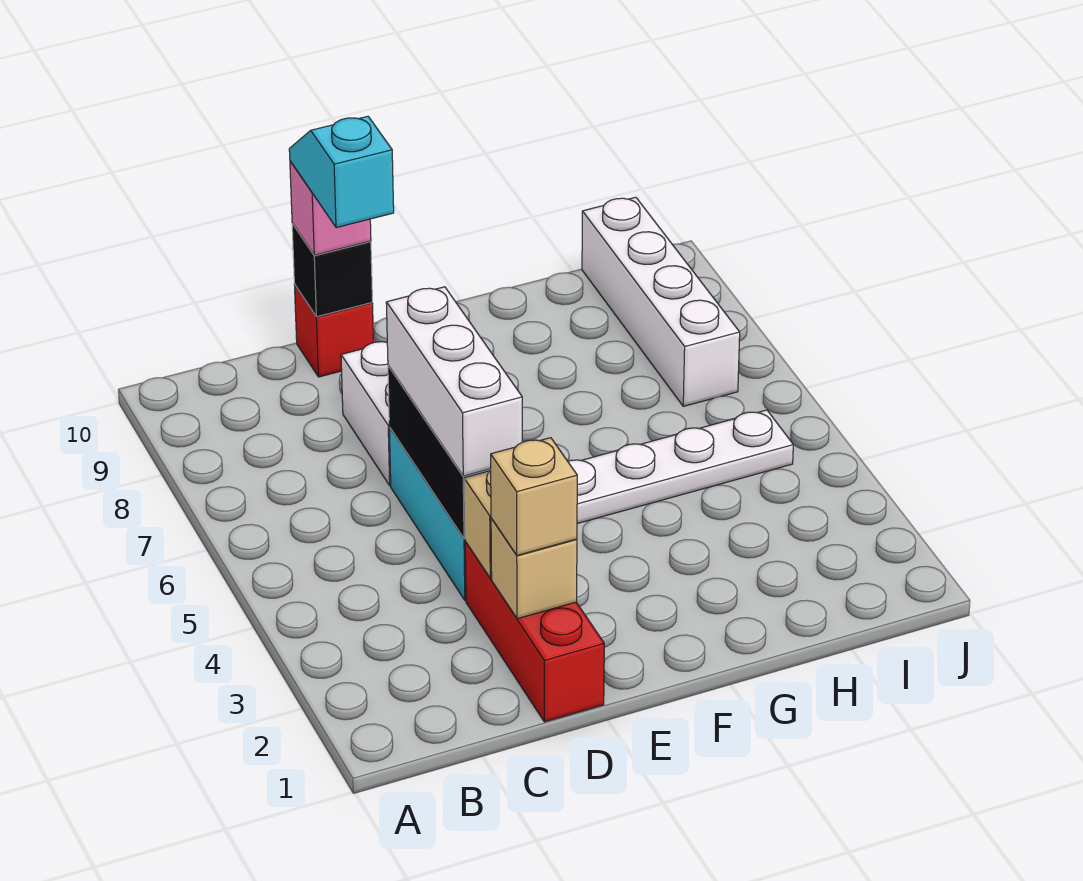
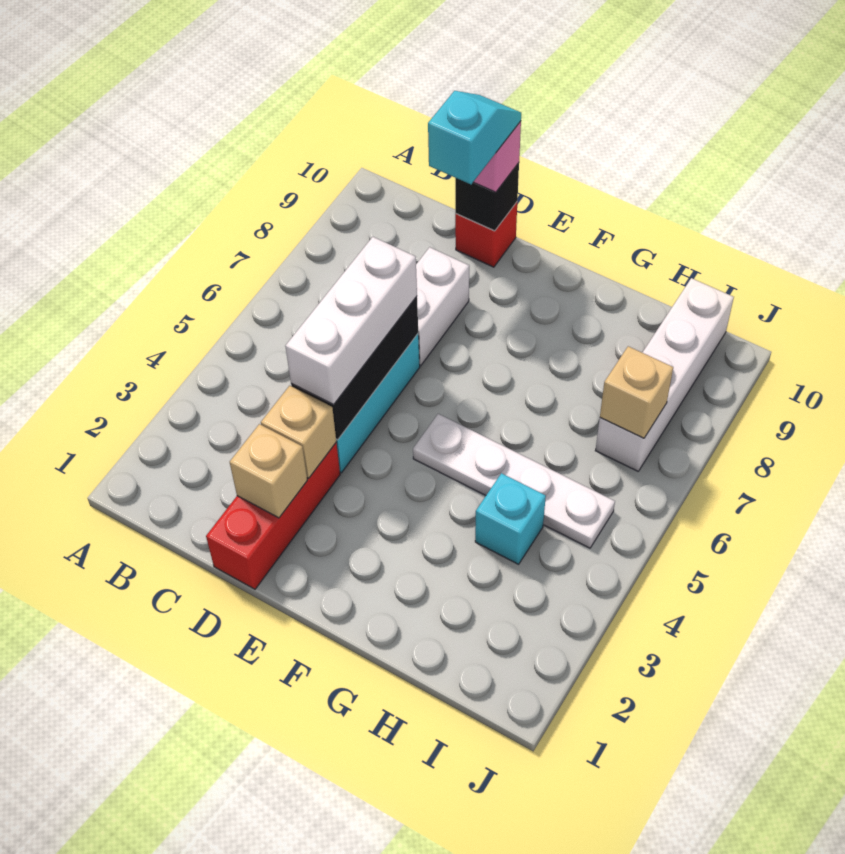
tan brick D2 level 3 -> tan brick I7 level 2
none -> cyan brick H4 level 1

